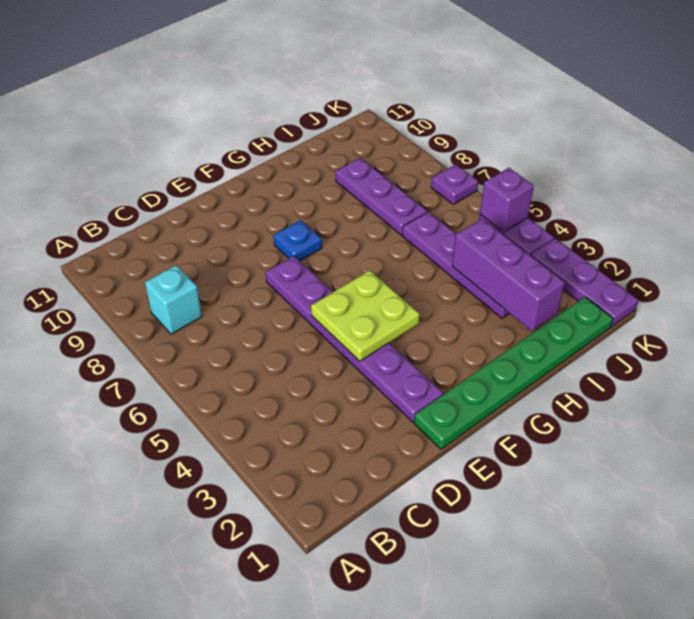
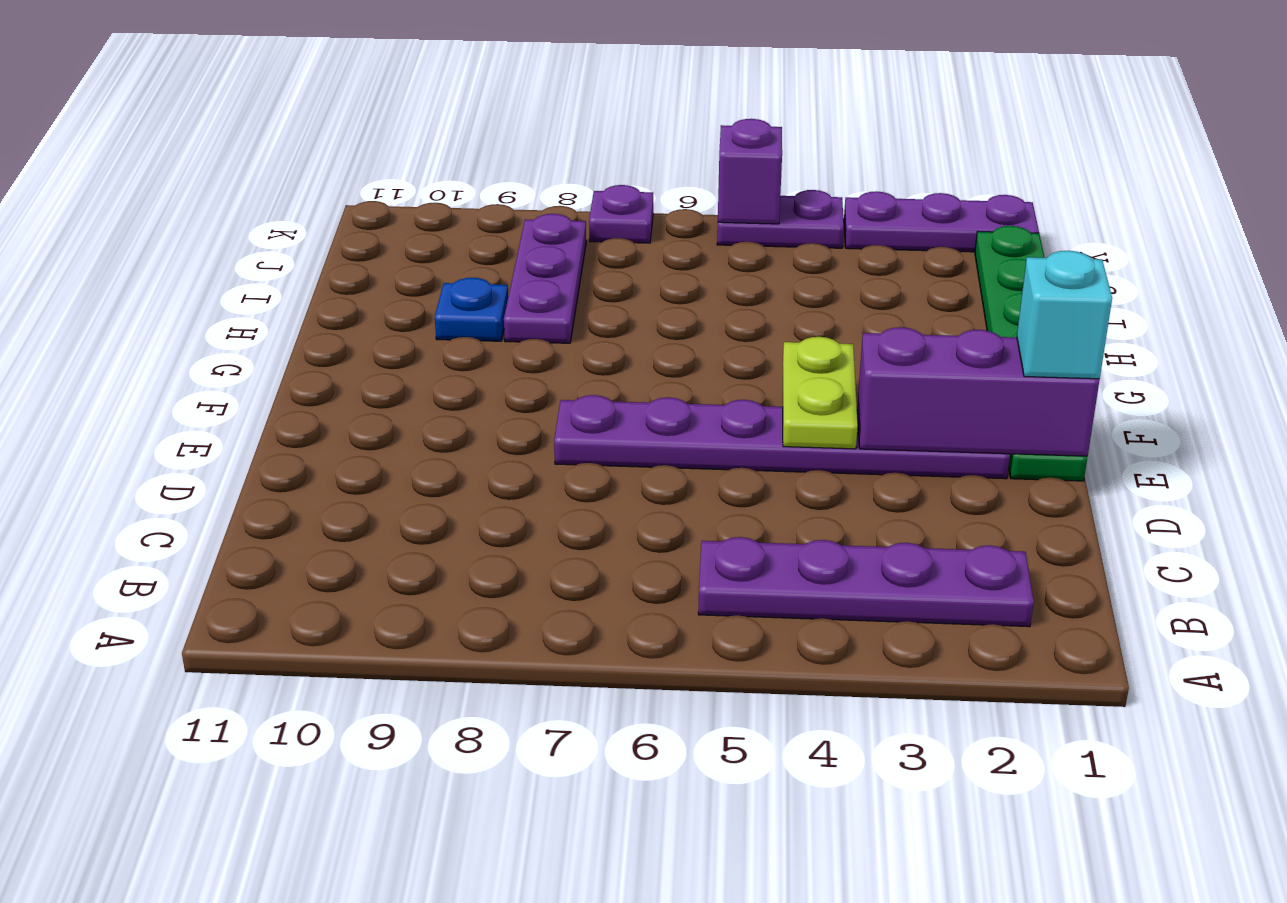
cyan brick B8 level 1 -> cyan brick E1 level 3
lime plate E4:F5 level 2 -> lime plate E4:F4 level 2
blue plate F8 level 1 -> blue plate H9 level 1
purple brick I2:I4 level 2 -> purple brick E1:E3 level 2
purple plate I3:I6 level 1 -> purple plate B2:B5 level 1
purple plate I7:I9 level 1 -> purple plate H8:J8 level 1

